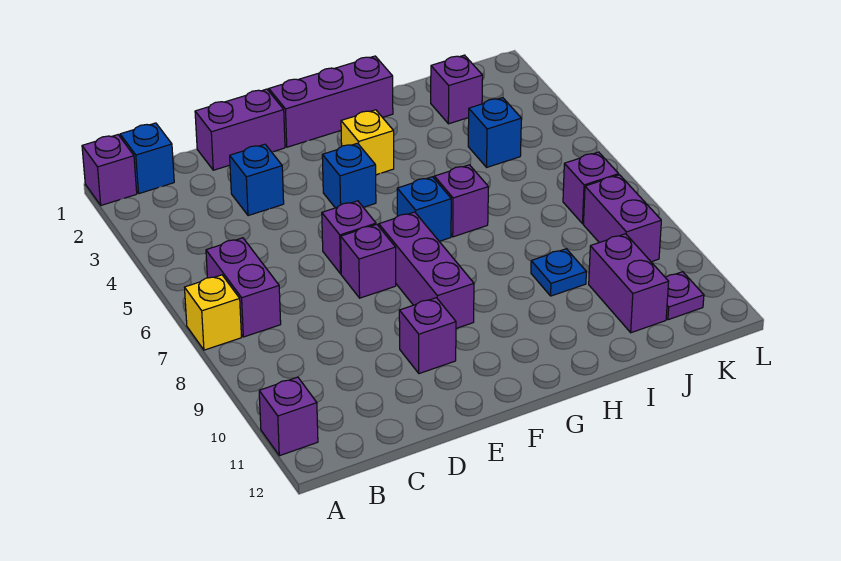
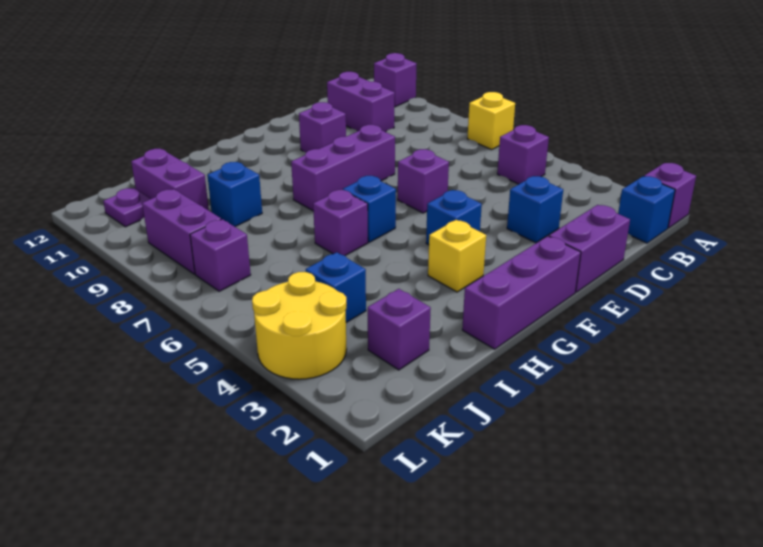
purple brick B6:B7 level 1 -> purple brick C10:C11 level 1
purple brick E7 level 1 -> purple brick B5 level 1
purple brick F7:F9 level 1 -> purple brick E8:G8 level 1
blue plate I9 level 1 -> blue brick I9 level 1
none -> yellow round brick K3:L4 level 1

